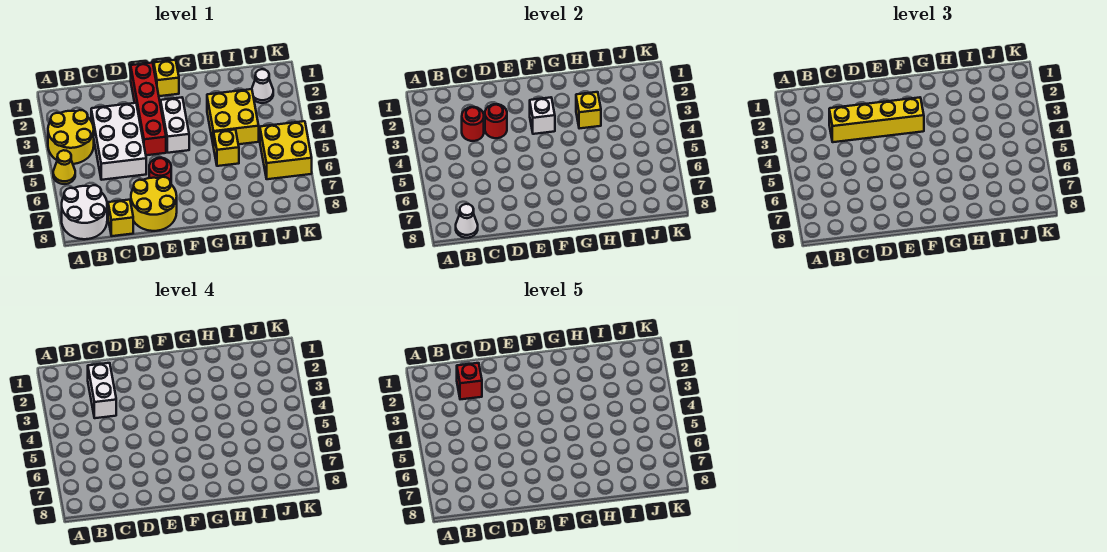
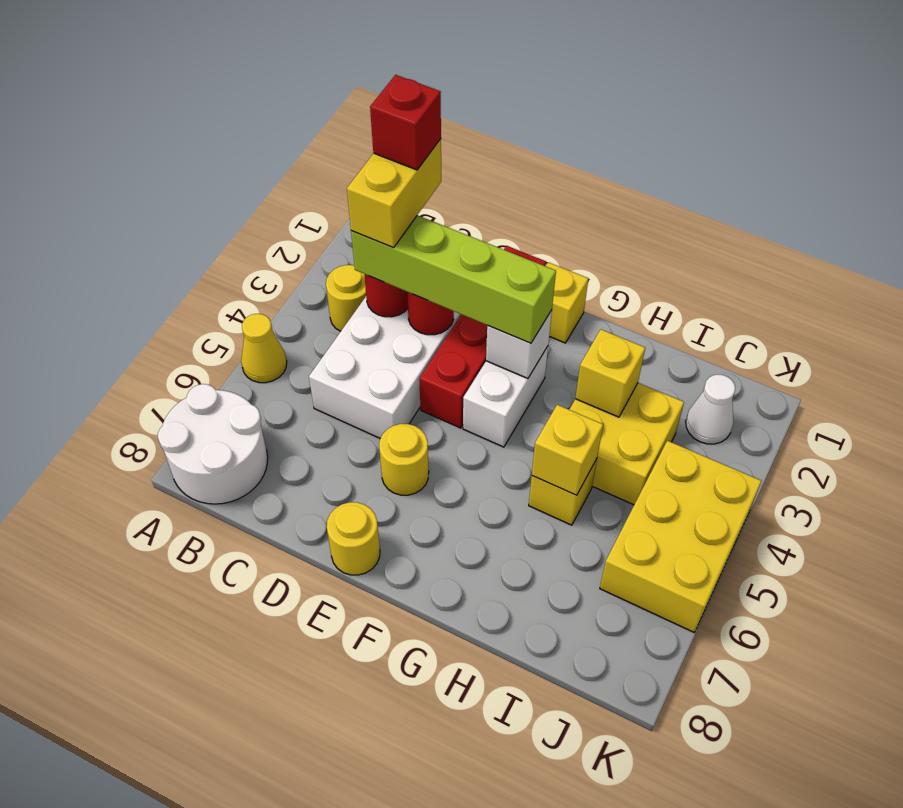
yellow round brick A3:B4 level 1 -> yellow round brick B3 level 1
white cone B8 level 2 -> none
white brick C2:C3 level 4 -> yellow brick C2:C3 level 4
yellow brick C3:F3 level 3 -> lime brick C3:F3 level 3
yellow brick C8 level 1 -> yellow brick H5 level 2
yellow round brick D7:E8 level 1 -> yellow round brick E8 level 1
red round brick E6 level 1 -> yellow round brick E6 level 1
yellow brick J5:K6 level 1 -> yellow brick J4:K6 level 1

